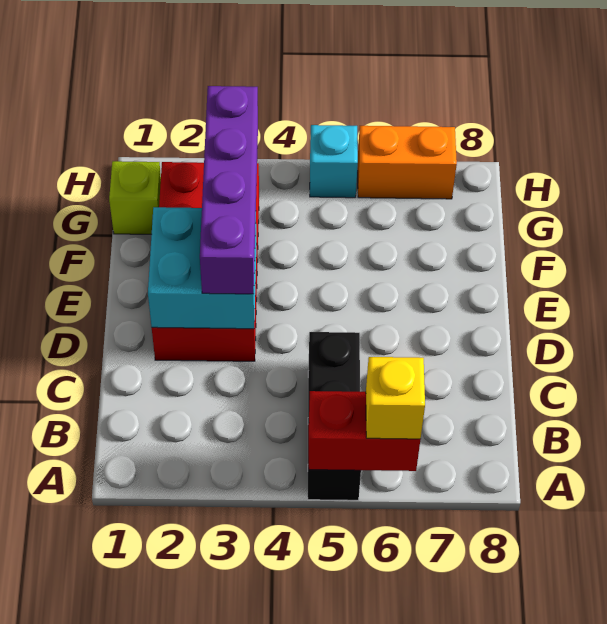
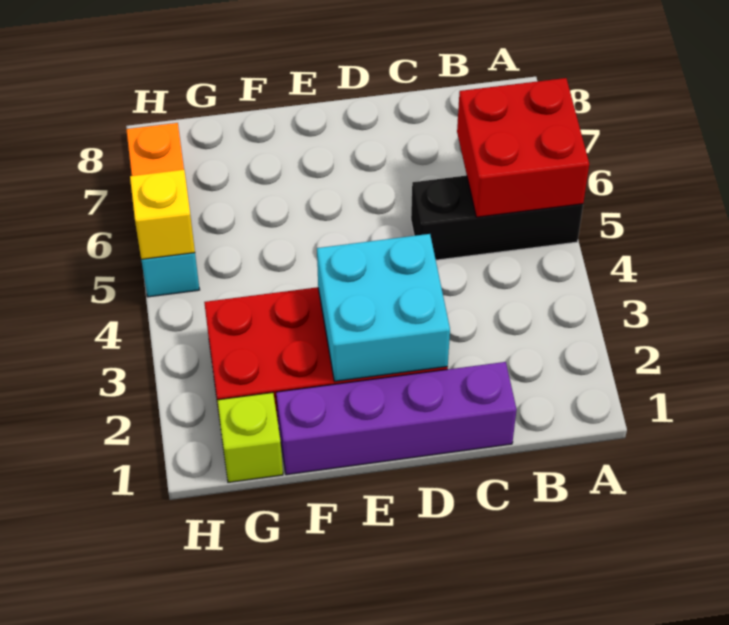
red brick A5:A6 level 2 -> red brick A5:B6 level 2
yellow brick A6 level 3 -> yellow brick H5 level 2
purple brick D3:G3 level 3 -> purple brick C1:F1 level 1

